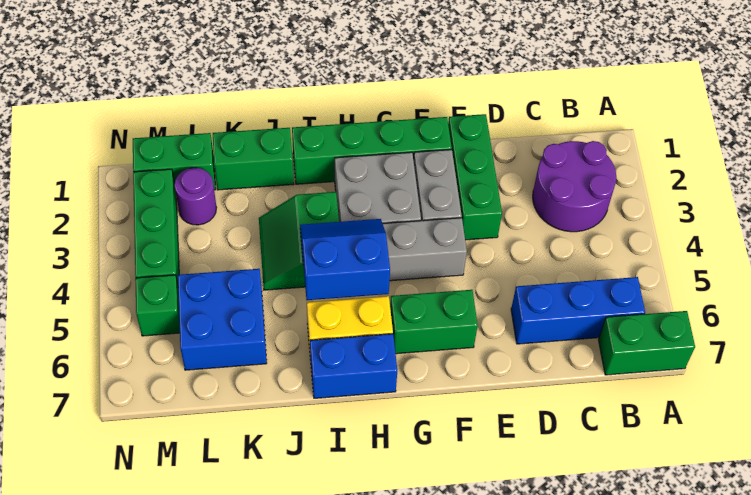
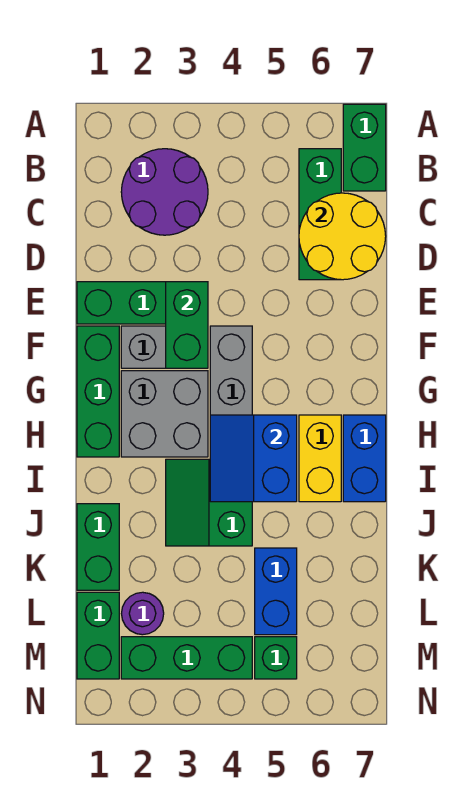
blue brick B6:D6 level 1 -> green brick B6:D6 level 1
none -> yellow round brick C6:D7 level 2
green brick F1:I1 level 1 -> green brick F1:H1 level 1
green brick F6:G6 level 1 -> green brick E3:F3 level 2
green slope I3:J4 level 1 top I -> green slope I3:J4 level 1 top 4
blue brick K5:L6 level 1 -> blue brick K5:L5 level 1

